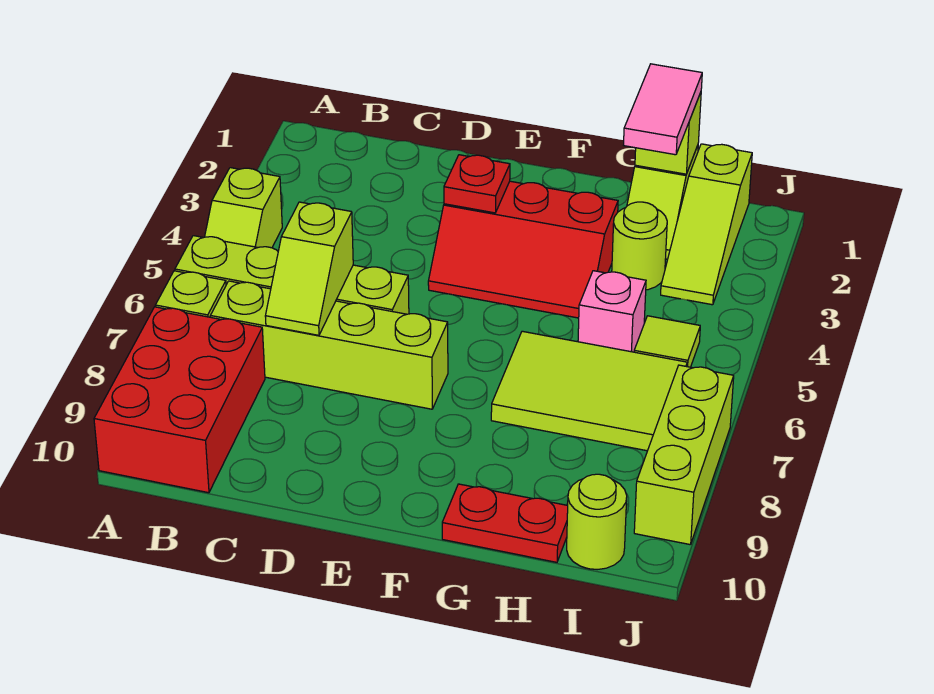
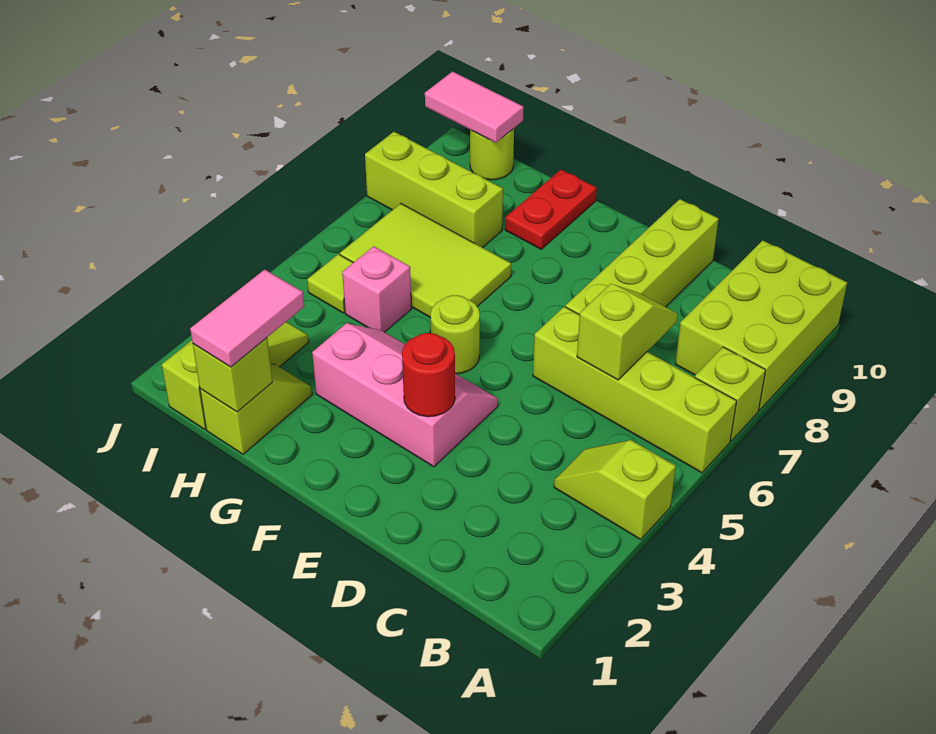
lime slope A4:A5 level 1 top 4 -> lime slope A4:B4 level 1 top A
red brick A8:B10 level 1 -> lime brick A8:B10 level 1
lime brick B7:E7 level 1 -> lime brick D7:D10 level 1
red slope E3:G4 level 1 top 3 -> pink slope E3:G4 level 1 top 3
red plate E3 level 2 -> red round brick E3 level 2
red plate G10:H10 level 1 -> red plate G9:G10 level 1
lime round brick H3 level 1 -> lime round brick F5 level 1
none -> pink tile I10:J10 level 2
lime brick J7:J9 level 1 -> lime brick H8:J8 level 1

